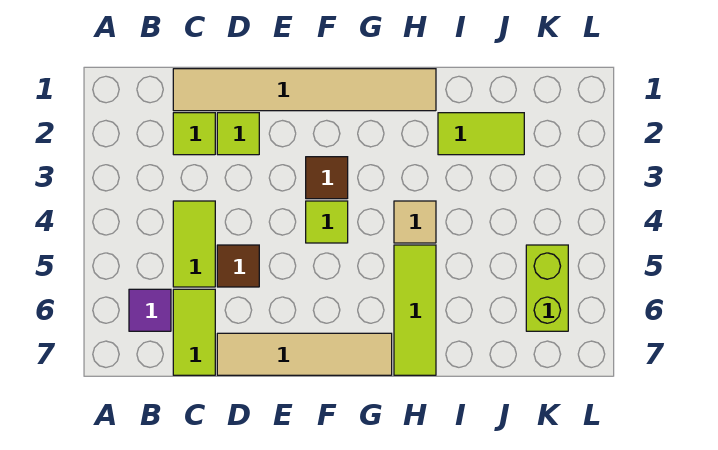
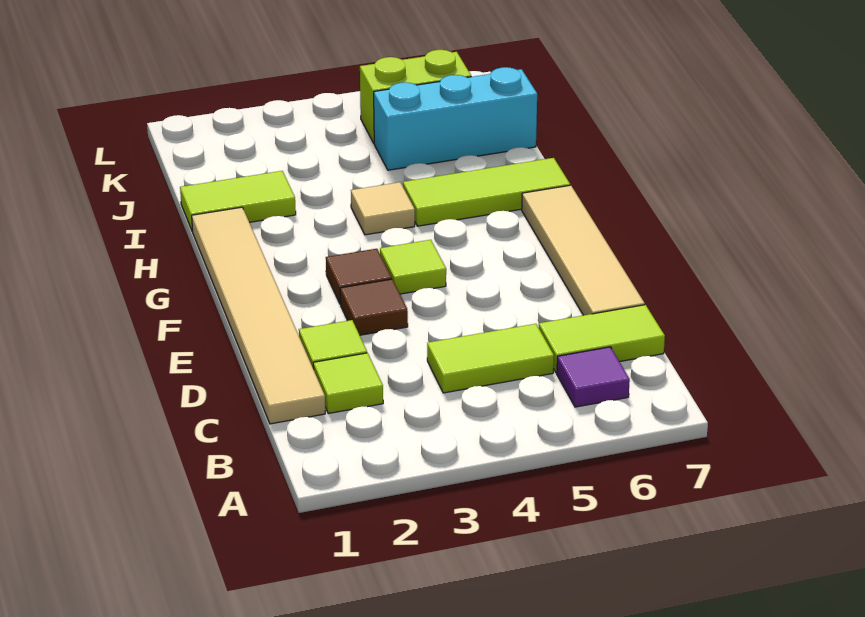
brown tile D5 level 1 -> brown tile E3 level 1
lime tile I2:J2 level 1 -> lime tile I1:I2 level 1
none -> cyan brick J5:J7 level 1

